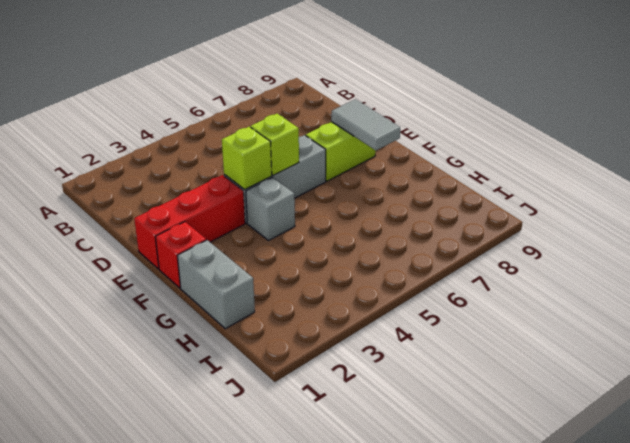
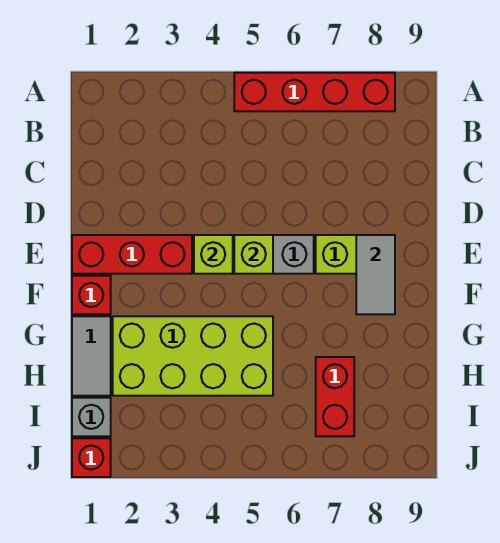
none -> red brick A5:A8 level 1
grey brick F4 level 1 -> grey brick I1 level 1
grey brick G1:H1 level 1 -> grey tile G1:H1 level 1
none -> lime brick G2:H5 level 1
none -> red brick H7:I7 level 1
none -> red brick J1 level 1

